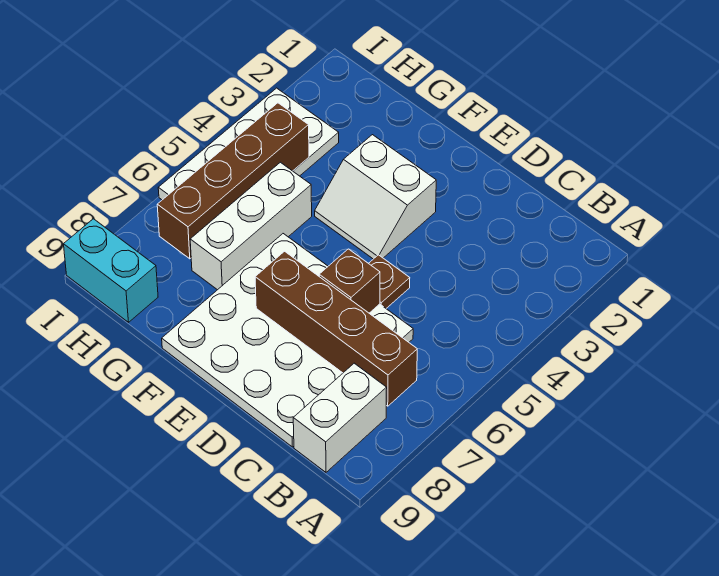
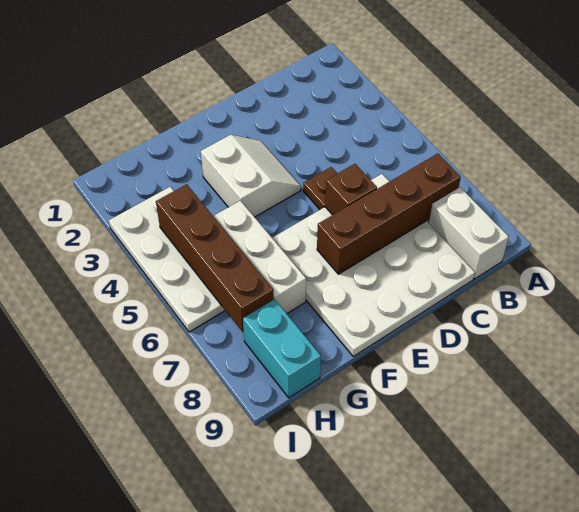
white slope E3:F4 level 1 top 3 -> white slope E3:F4 level 1 top F
cyan brick H9:I9 level 1 -> cyan brick H8:H9 level 1

